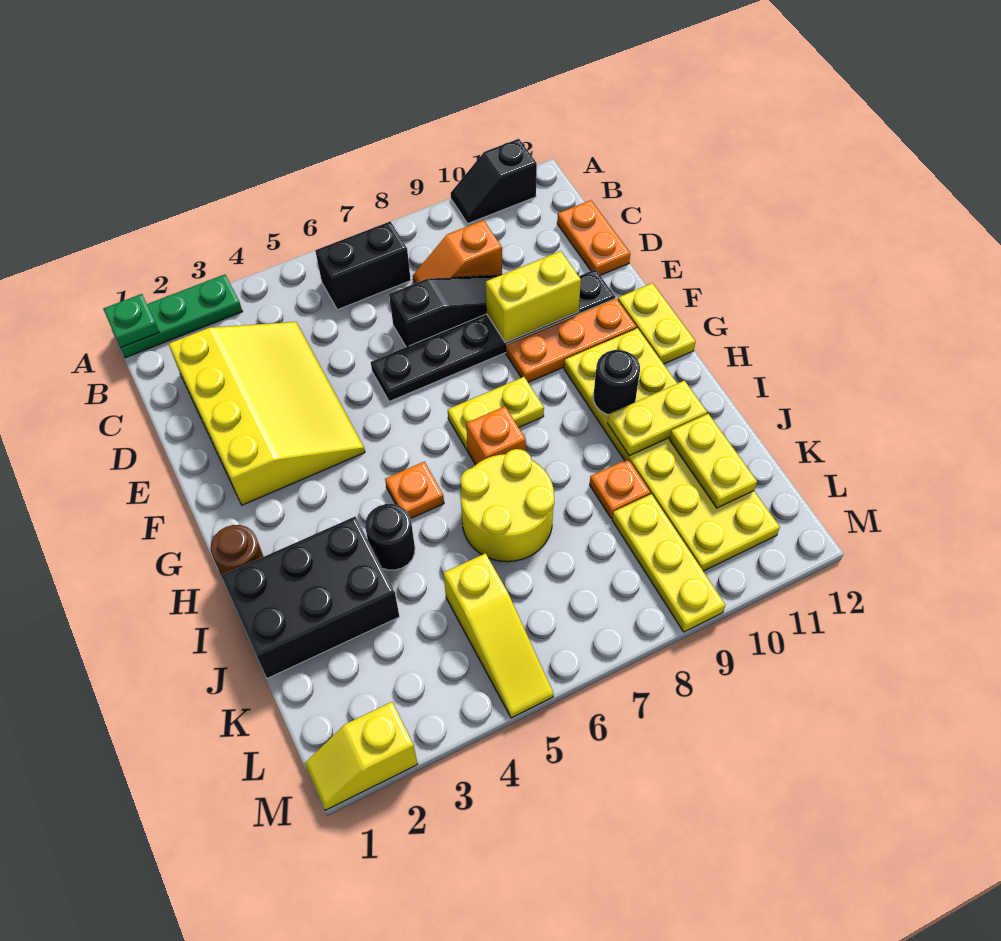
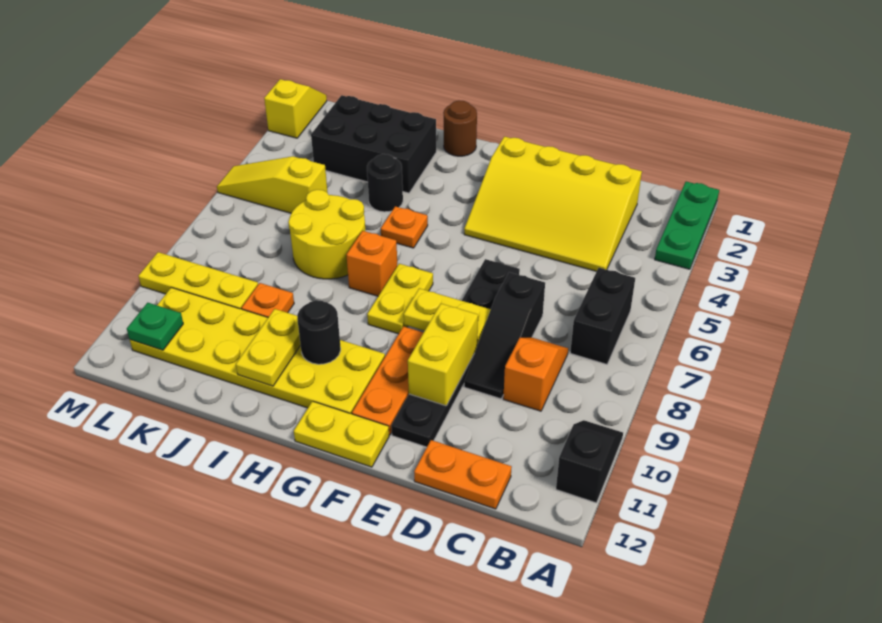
green plate A1 level 2 -> green plate L11 level 2
black brick I1:J3 level 1 -> black brick I2:K3 level 1
yellow plate J11:K11 level 2 -> yellow plate E8:F8 level 2

